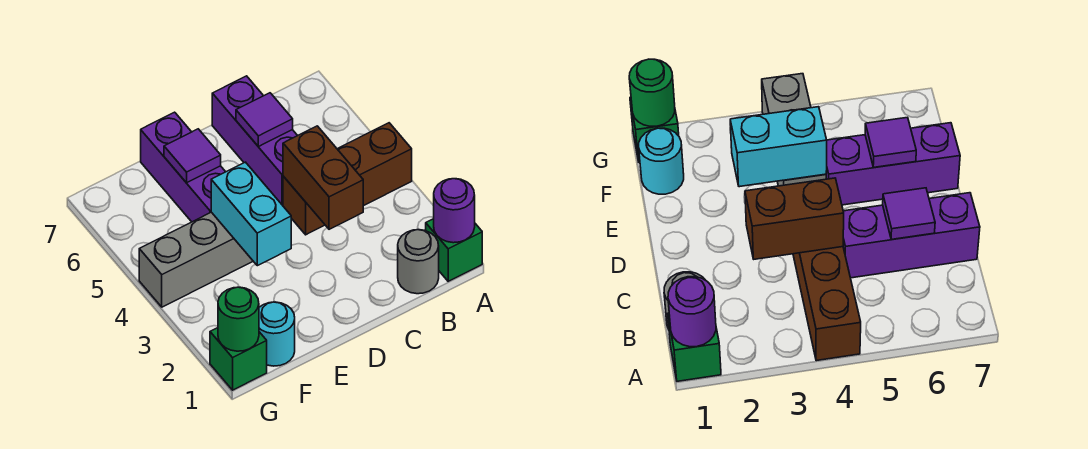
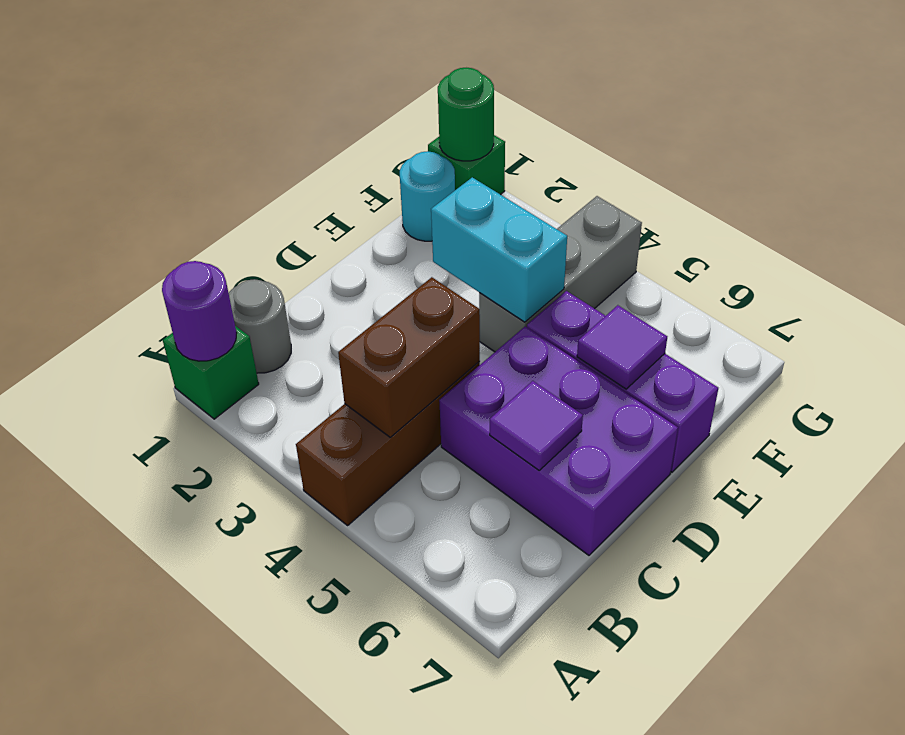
brown brick C3:C4 level 2 -> brown brick B4:C4 level 2
purple brick C5:C7 level 1 -> purple brick C5:D7 level 1

